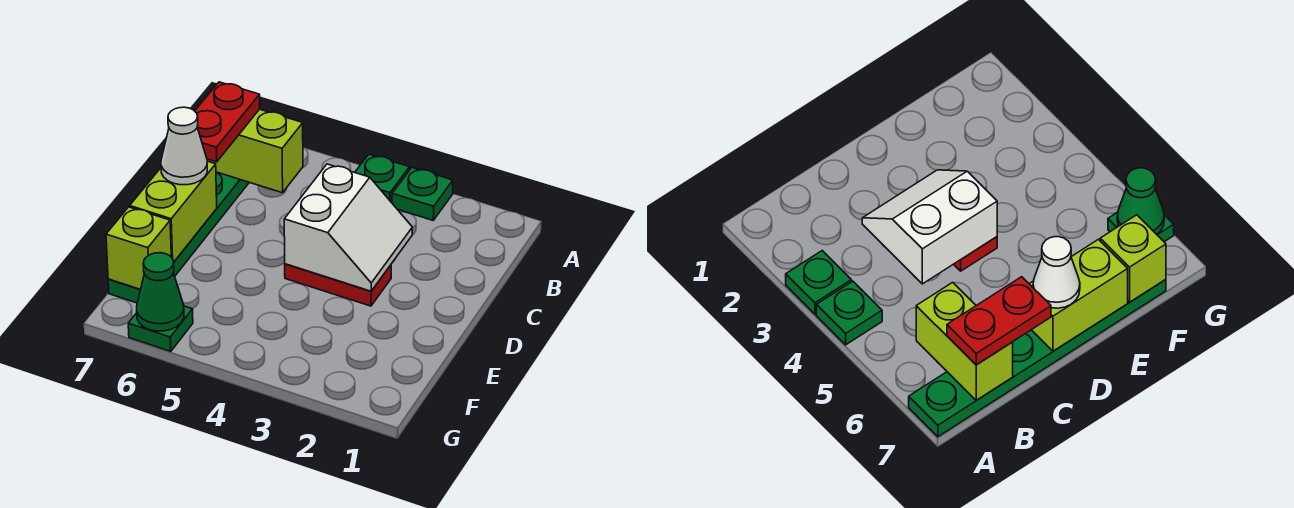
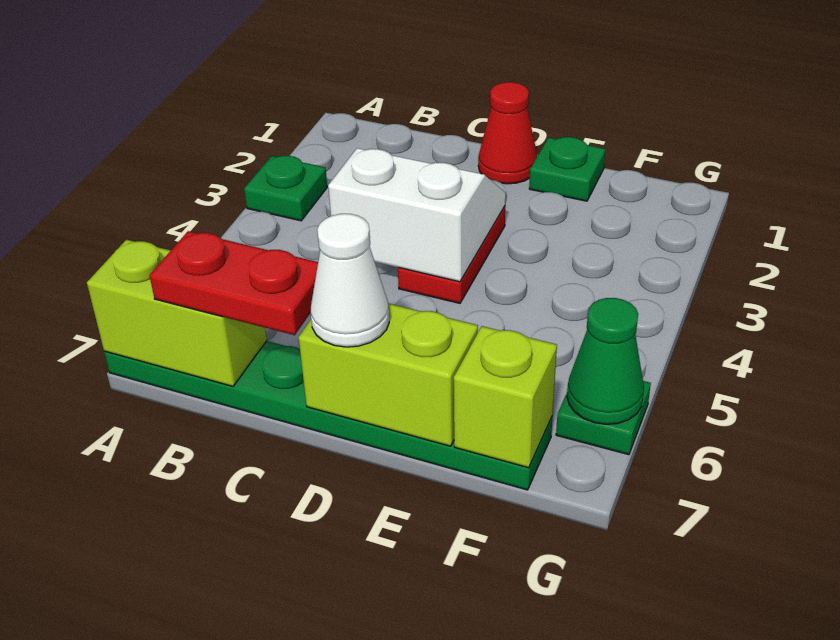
green plate A4 level 1 -> green plate E1 level 1
lime brick B6:B7 level 2 -> lime brick A7:B7 level 2
none -> red cone D1 level 1

